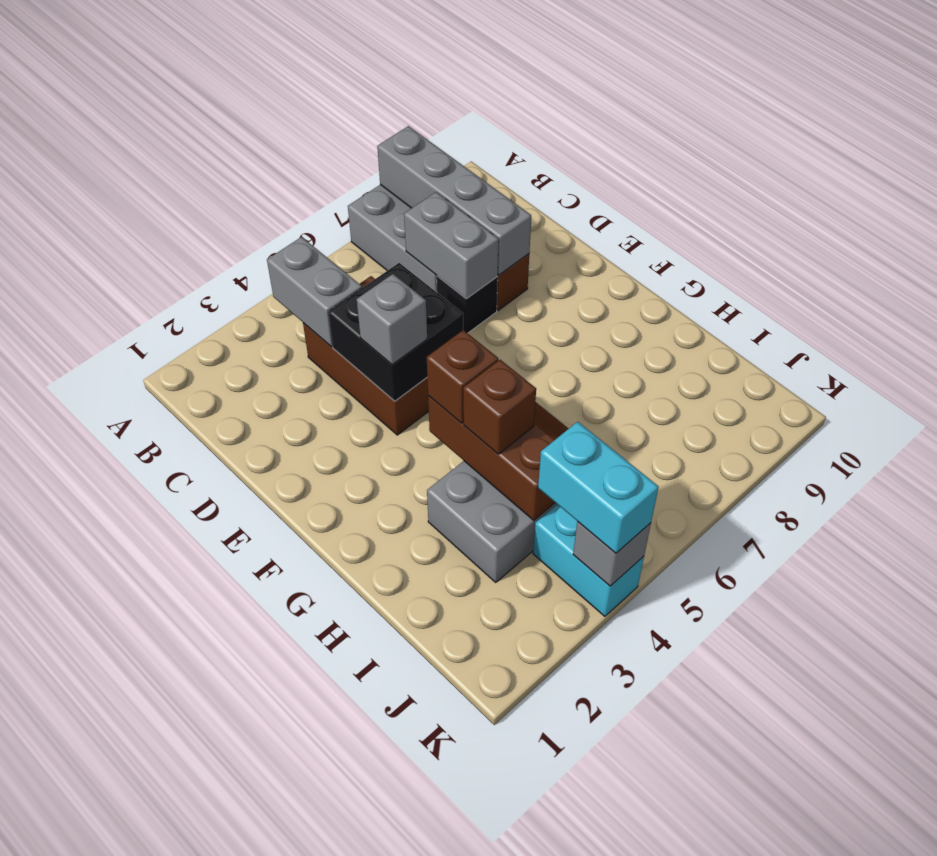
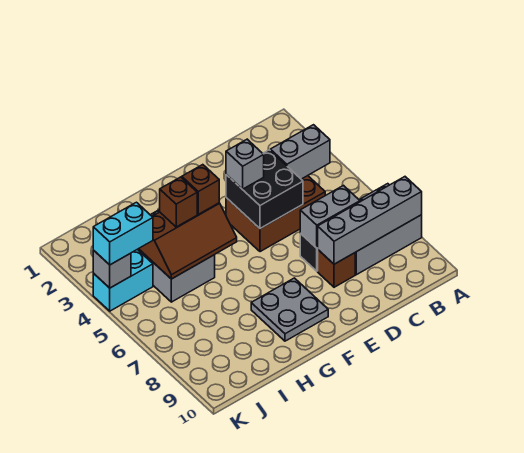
none -> grey plate F8:G9 level 1

